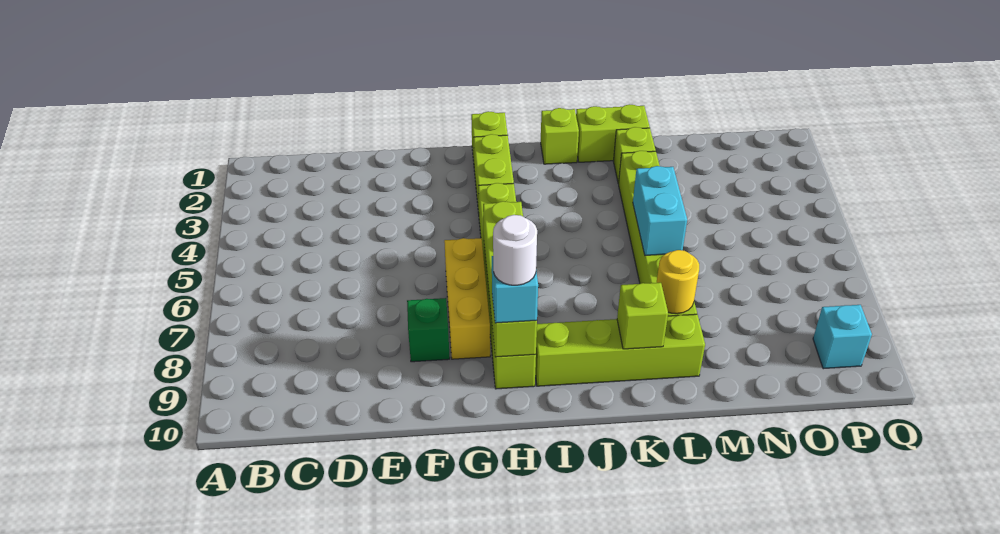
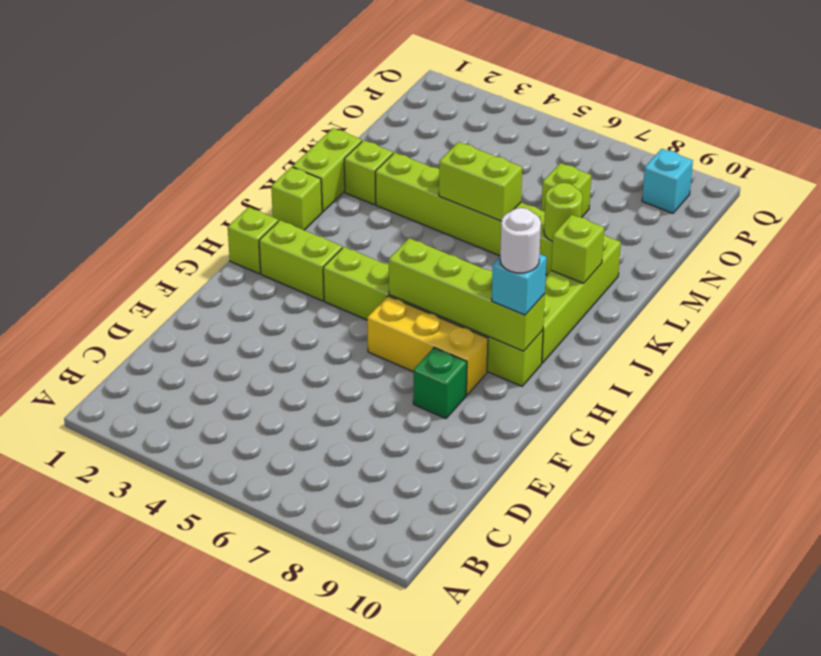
cyan brick L5:L6 level 2 -> lime brick L5:L6 level 2
yellow round brick L8 level 2 -> lime round brick L8 level 2
none -> lime brick N7 level 1

